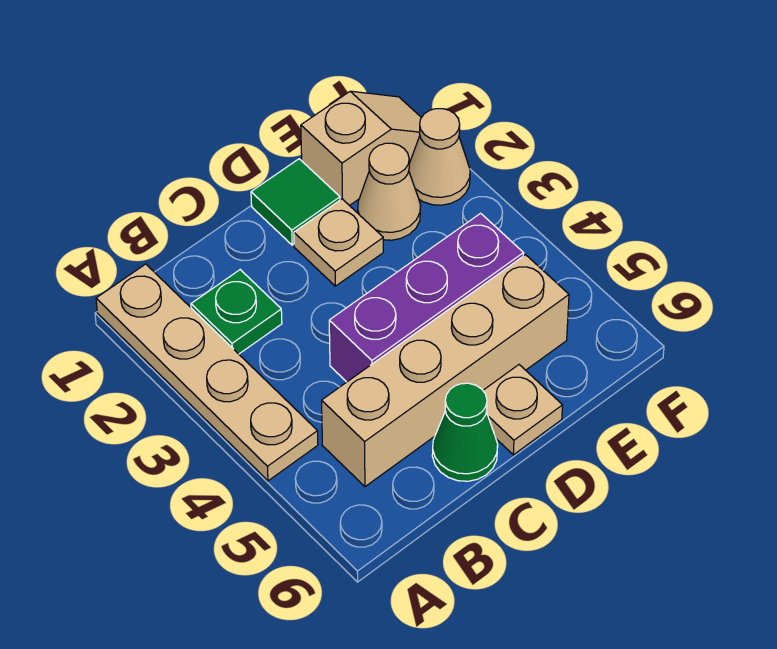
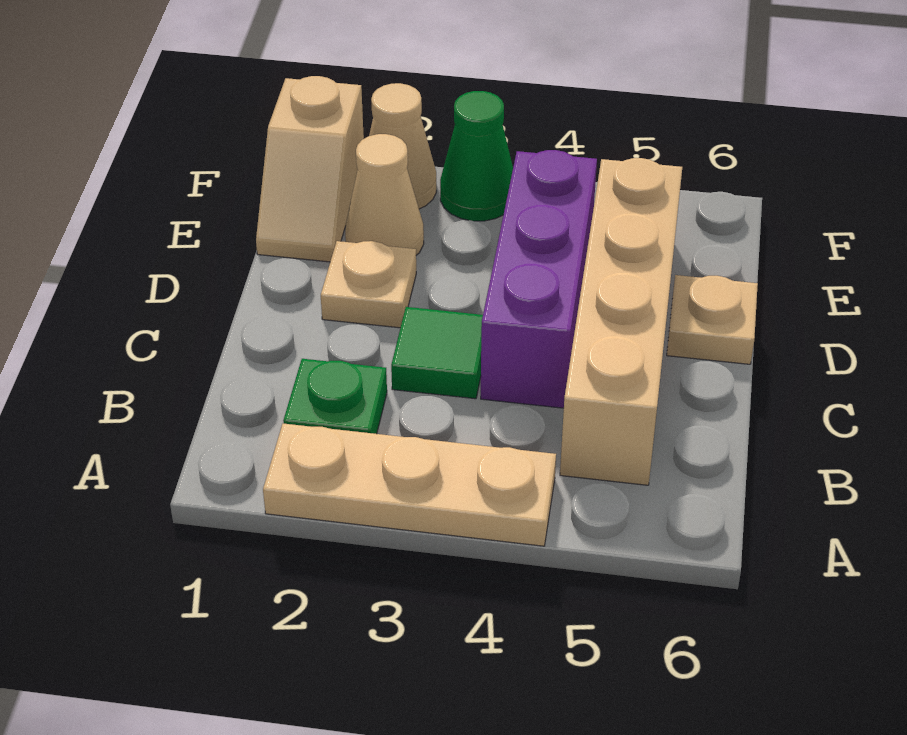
tan plate A1:A4 level 1 -> tan plate A2:A4 level 1
green cone C6 level 1 -> green cone F3 level 1
green tile D1 level 1 -> green tile C3 level 1
tan slope E1:F1 level 1 top E -> tan slope E1:F1 level 1 top F

